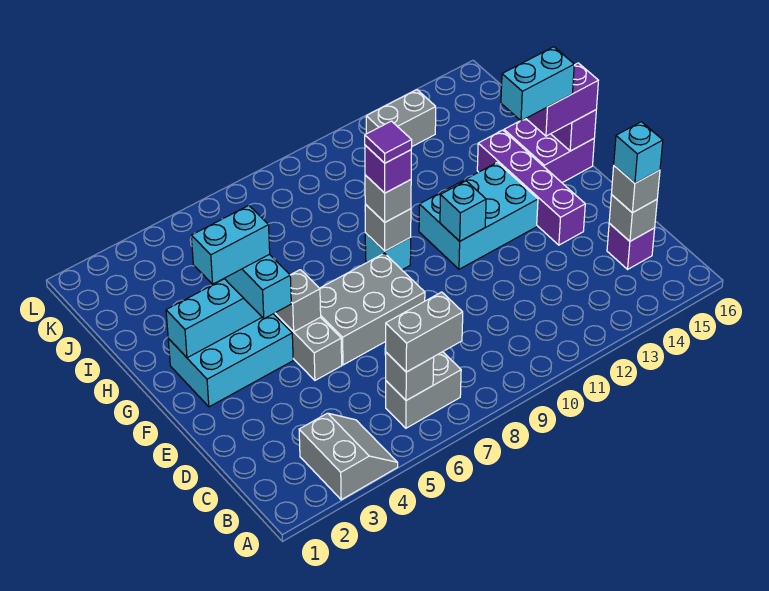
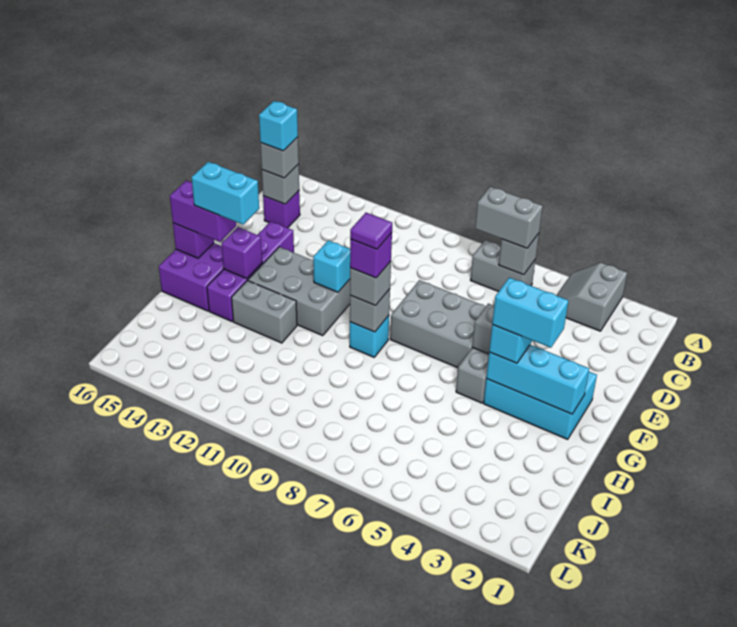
cyan brick F11:G13 level 1 -> grey brick F11:G13 level 1
none -> purple brick G14 level 2
grey brick K12:K13 level 1 -> grey brick H12:H13 level 1

